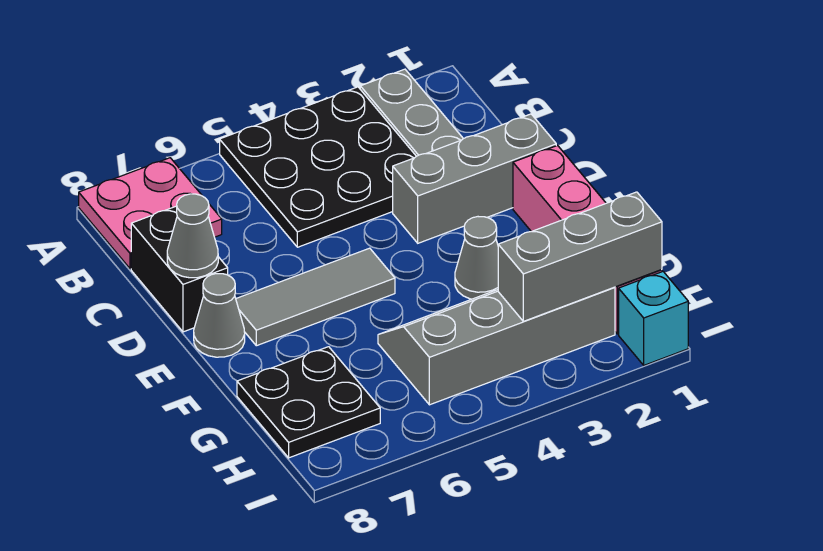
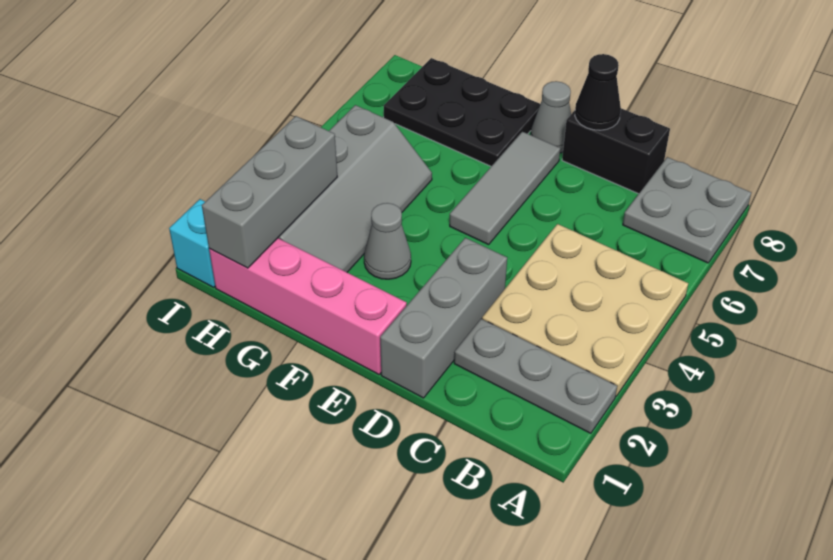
black plate A3:C5 level 1 -> tan plate A3:C5 level 1
pink plate A7:B8 level 1 -> grey plate A7:B8 level 1
grey cone D8 level 2 -> black cone D8 level 2
black plate G7:H8 level 1 -> black plate F7:H8 level 1

